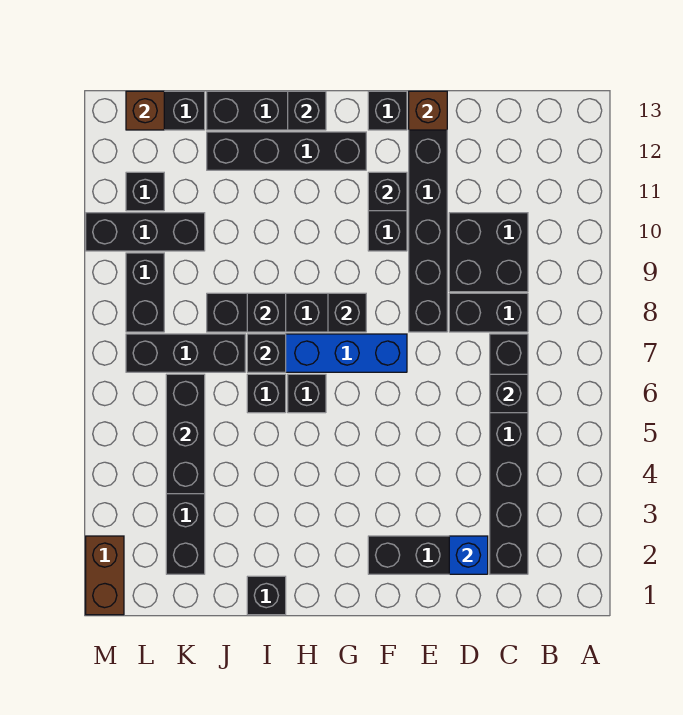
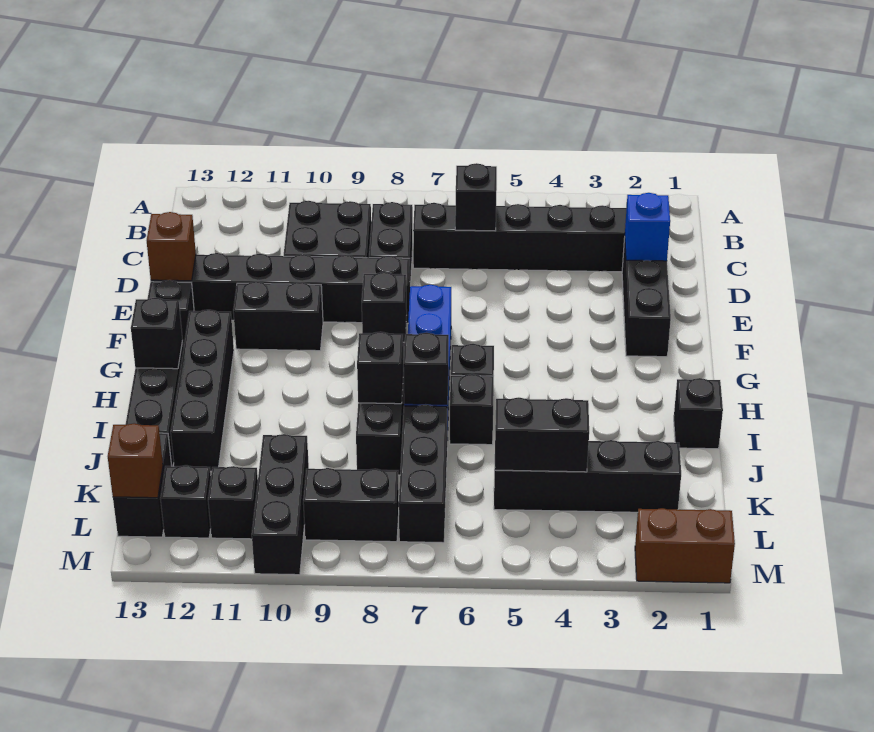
black brick F11 level 2 -> black brick L12 level 1
black brick K4:K6 level 2 -> black brick K4:K5 level 2

